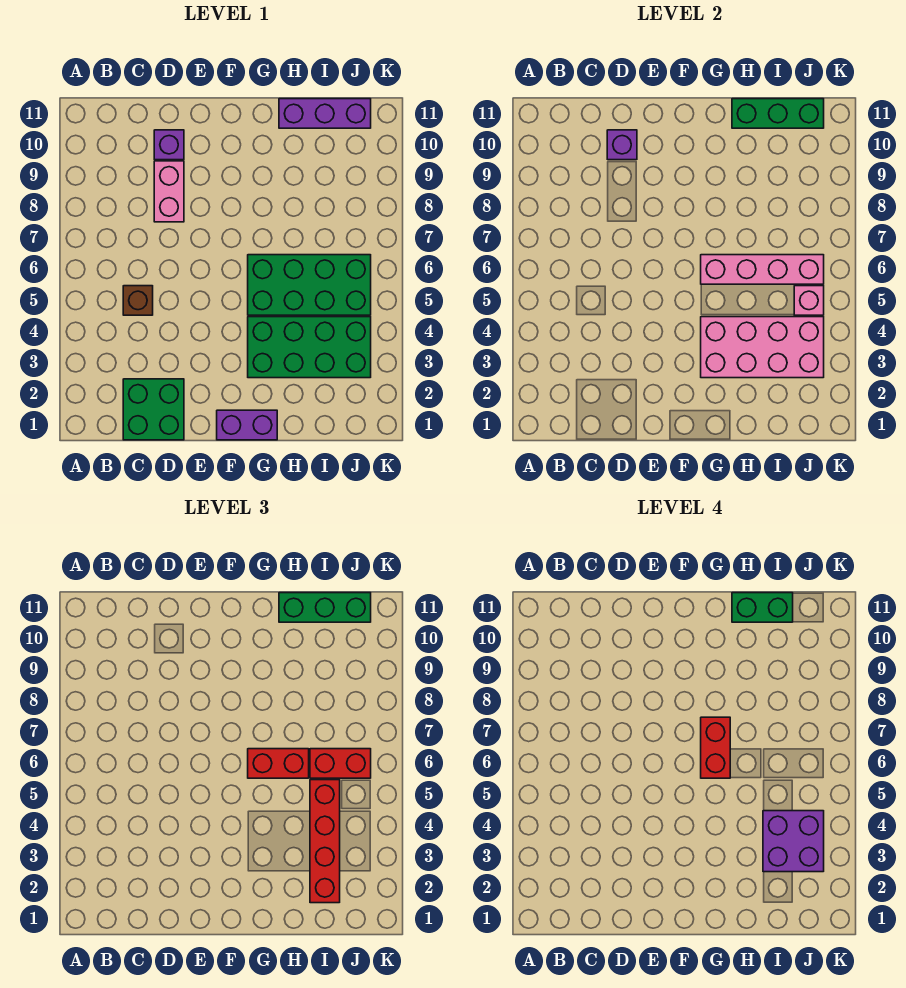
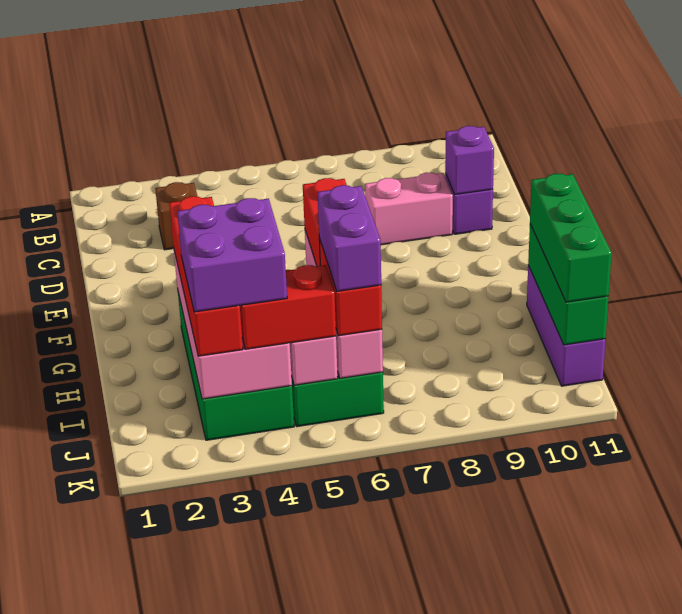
green brick C1:D2 level 1 -> none
brown brick C5 level 1 -> brown brick C3 level 1
purple brick F1:G1 level 1 -> purple brick I6:J6 level 4
red brick G6:G7 level 4 -> red brick J4:J5 level 3
green brick H11:I11 level 4 -> none
red brick I2:I5 level 3 -> red brick G3:J3 level 3

